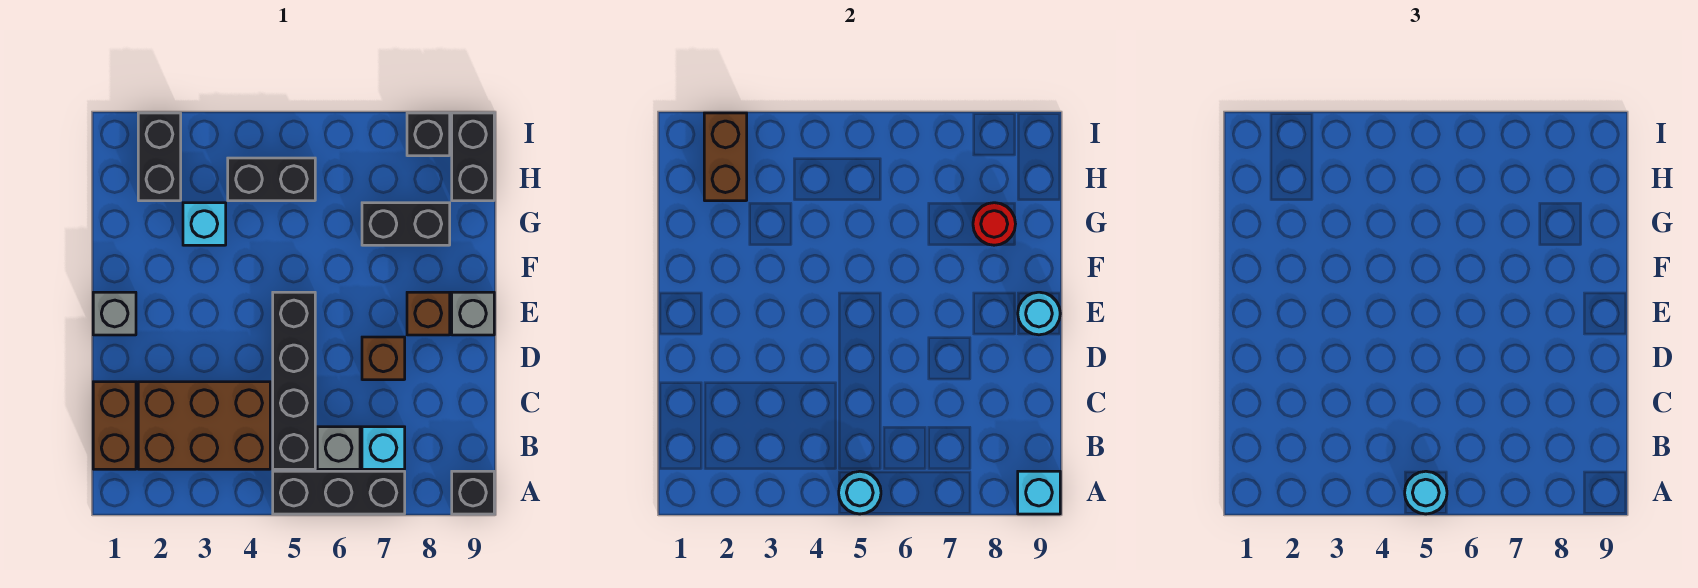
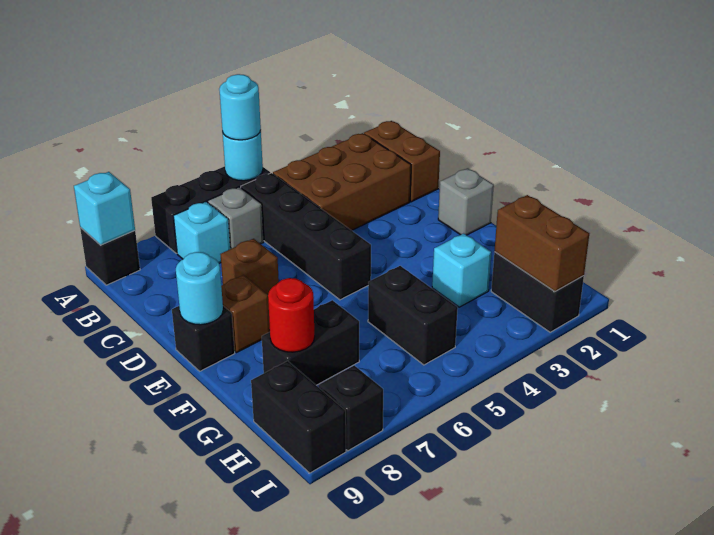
grey brick E9 level 1 -> black brick E9 level 1
black brick H4:H5 level 1 -> black brick G5:H5 level 1

